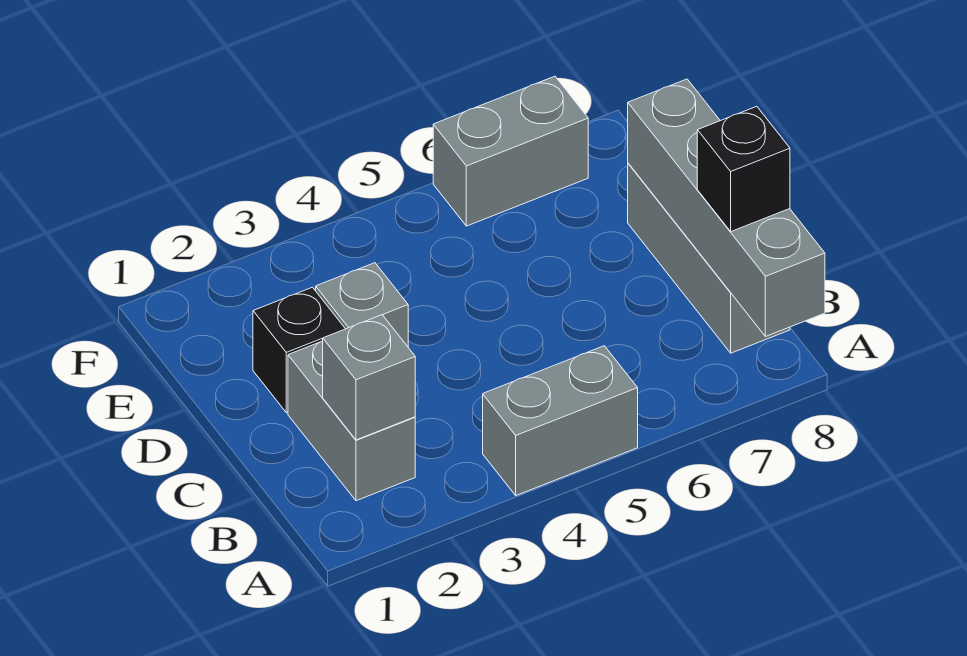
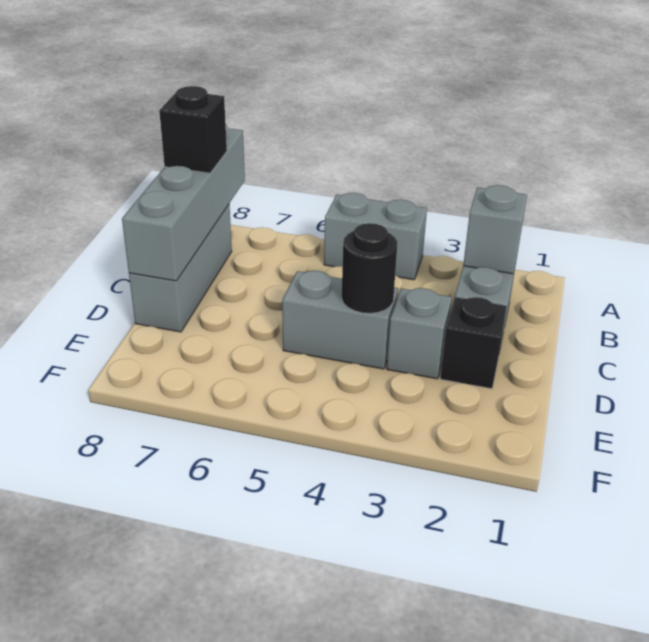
none -> black round brick D4 level 2
grey brick F6:F7 level 1 -> grey brick D4:D5 level 1

